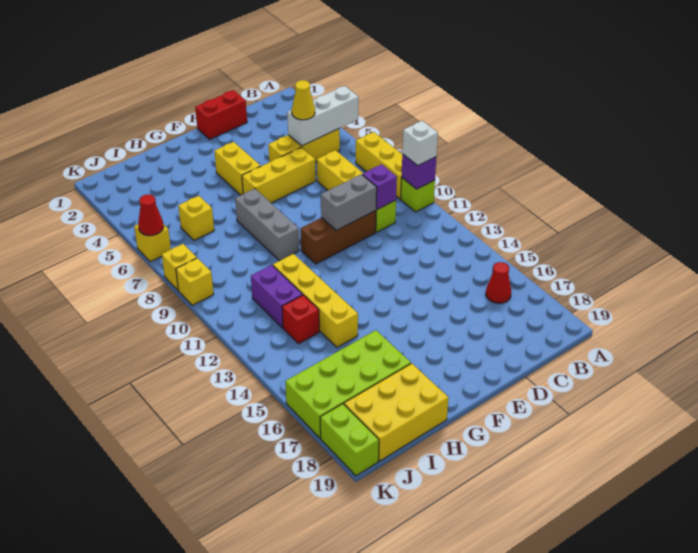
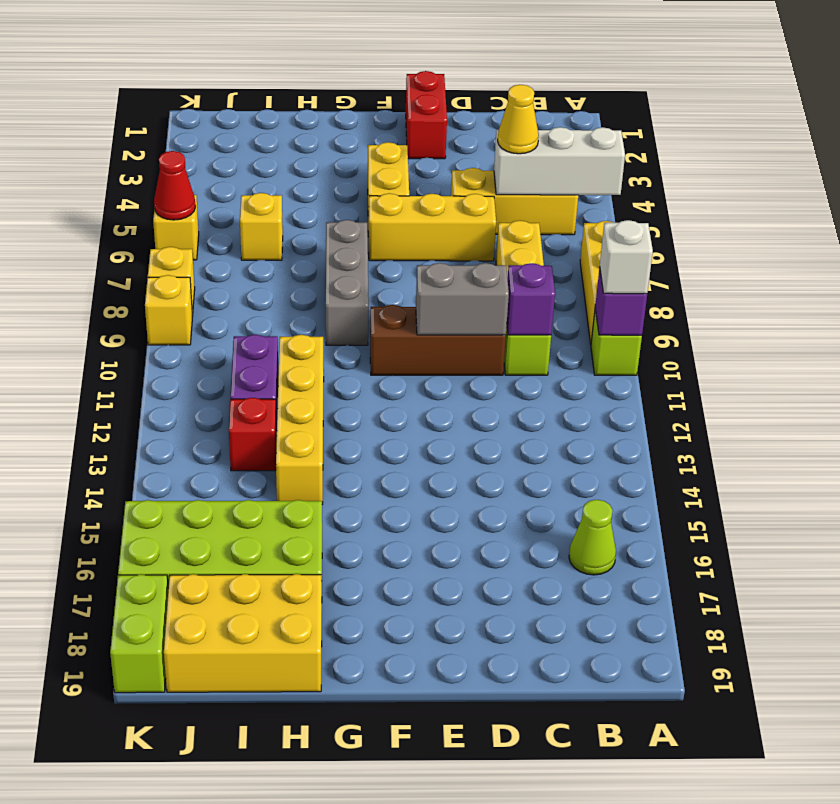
red cone B16 level 1 -> lime cone B16 level 1
red brick D1:E1 level 1 -> red brick E1:E2 level 1

